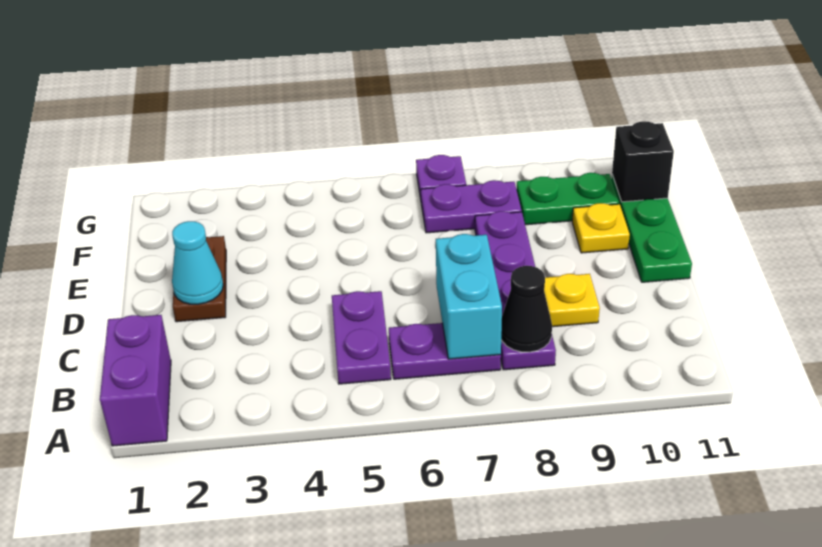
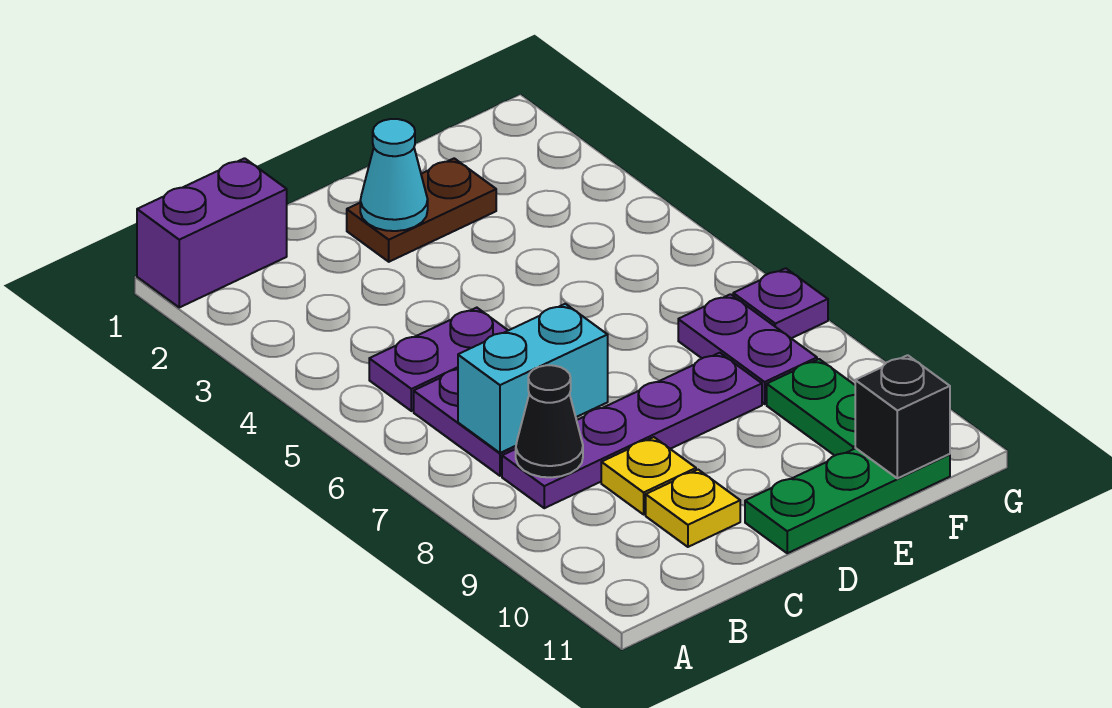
yellow plate E10 level 1 -> yellow plate C10 level 1

